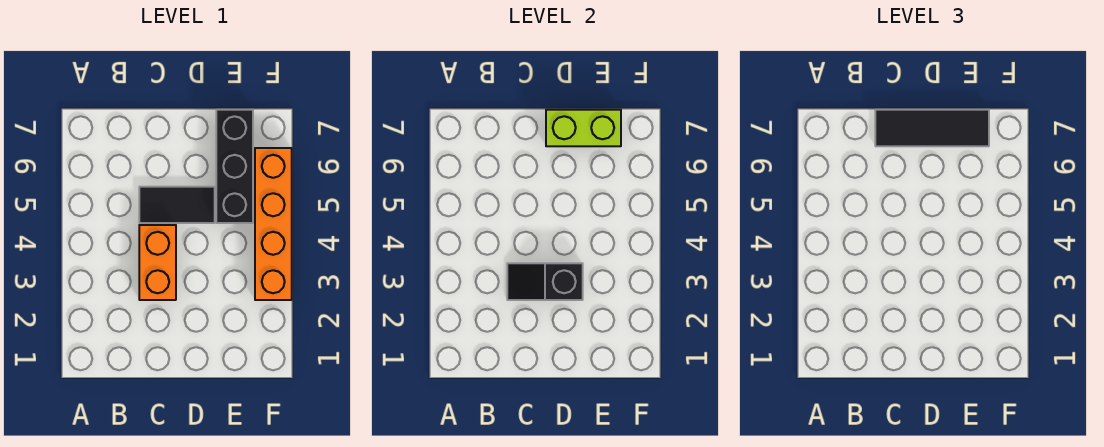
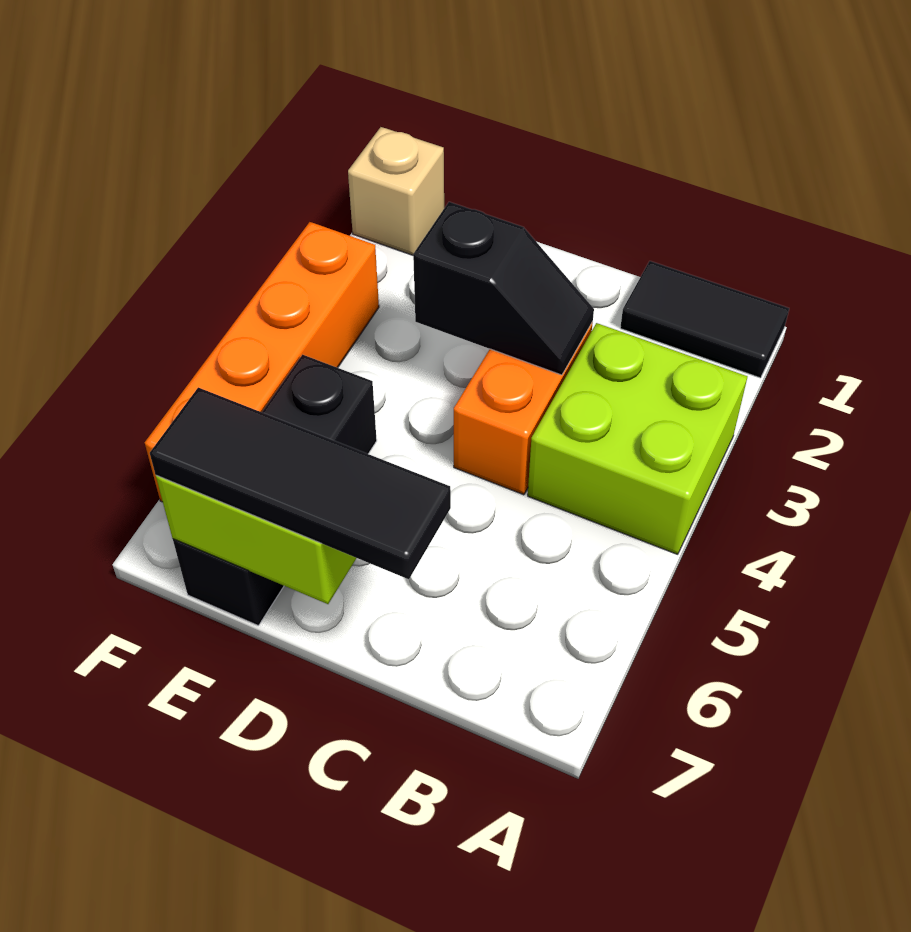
none -> lime brick A3:B4 level 1
black tile C5:D5 level 1 -> black tile A1:B1 level 1
none -> tan brick F1 level 1

